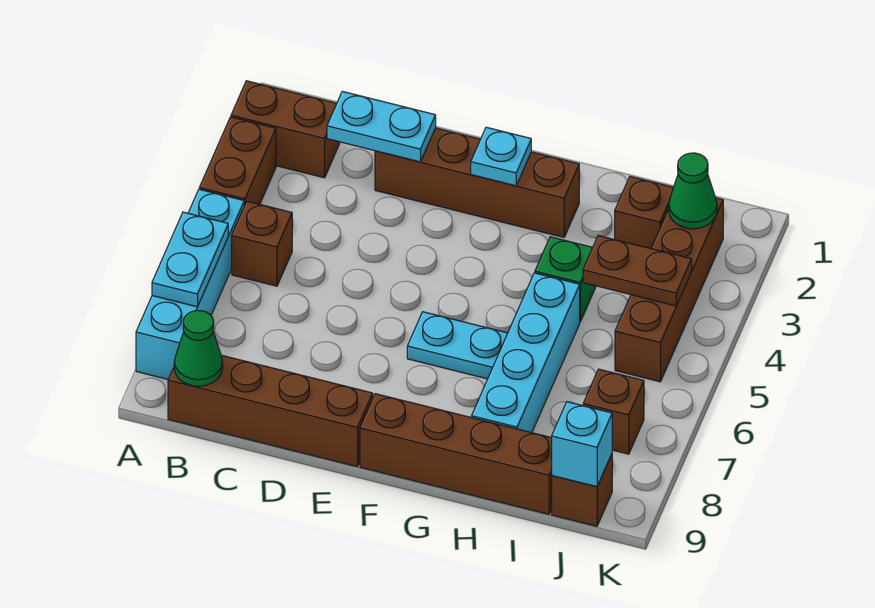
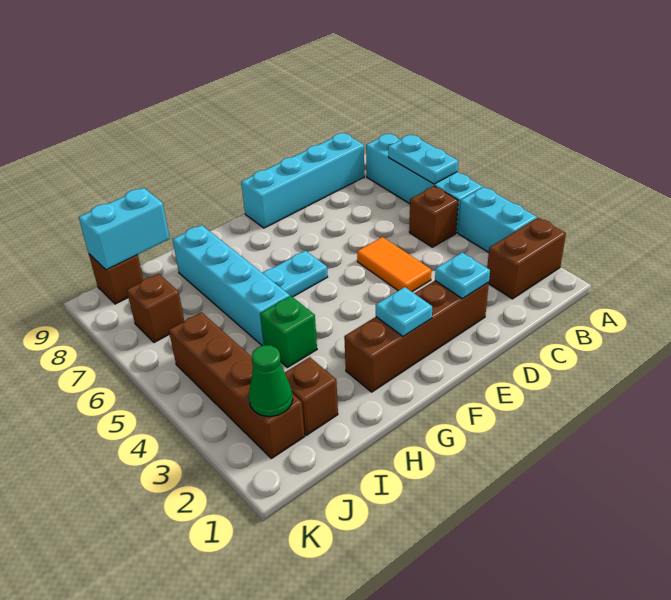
brown brick A3:A4 level 1 -> cyan brick A3:A4 level 1
brown brick B9:E9 level 1 -> cyan brick B9:E9 level 1
green cone B9 level 2 -> none
cyan plate C2:D2 level 2 -> cyan plate D2 level 2
none -> orange tile D4:D5 level 1
brown brick F9:I9 level 1 -> none
brown plate I4:J4 level 2 -> none
cyan brick J9 level 2 -> cyan brick I9:J9 level 2

